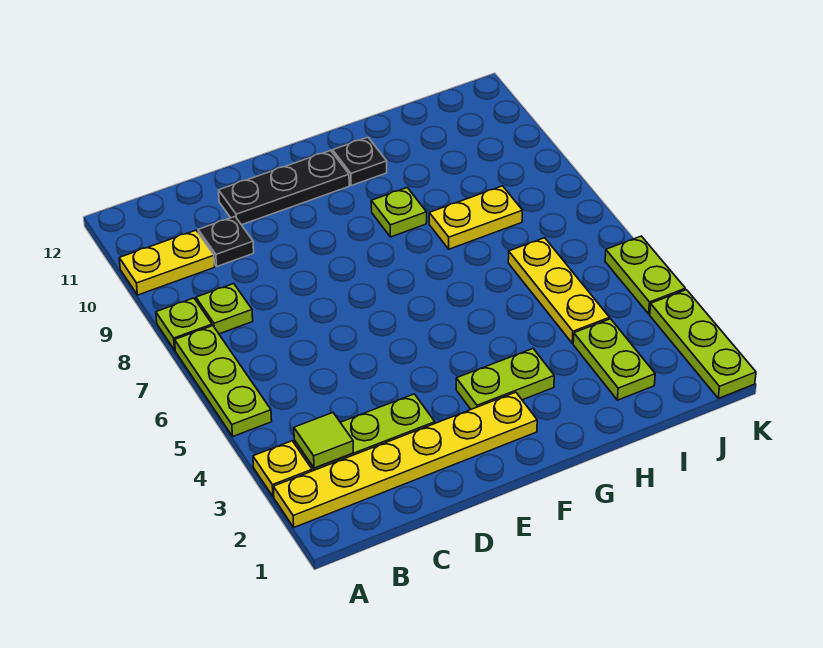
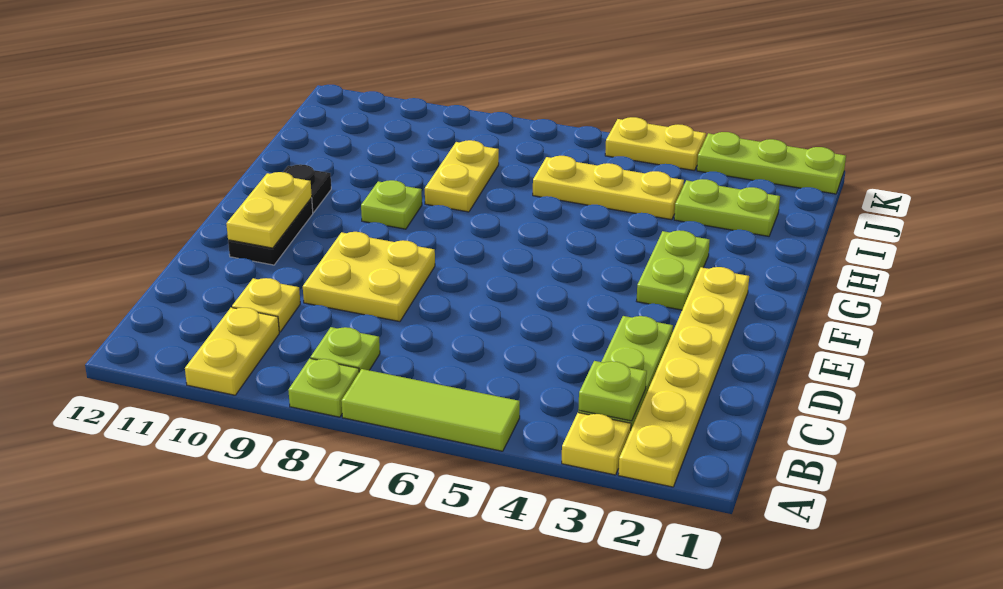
lime plate A5:A7 level 1 -> lime tile A5:A7 level 1
lime tile B3 level 2 -> lime plate B3 level 2
black plate C10 level 1 -> yellow plate C10 level 1
none -> yellow plate D8:E9 level 1
black plate D11:F11 level 1 -> black plate E11:F11 level 1
none -> yellow plate E11:F11 level 2
lime plate K4:K5 level 1 -> yellow plate K4:K5 level 1

